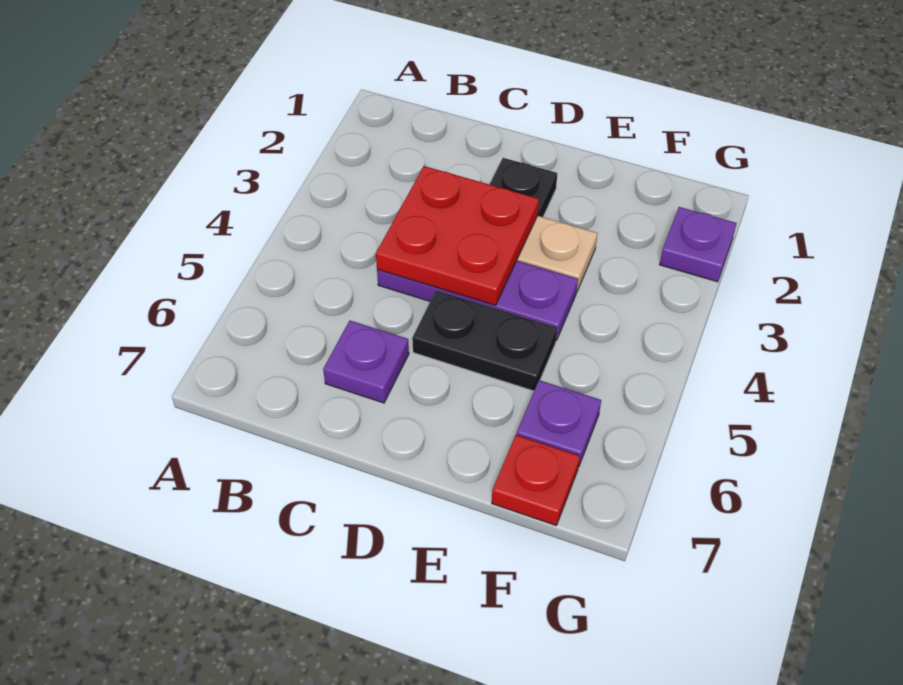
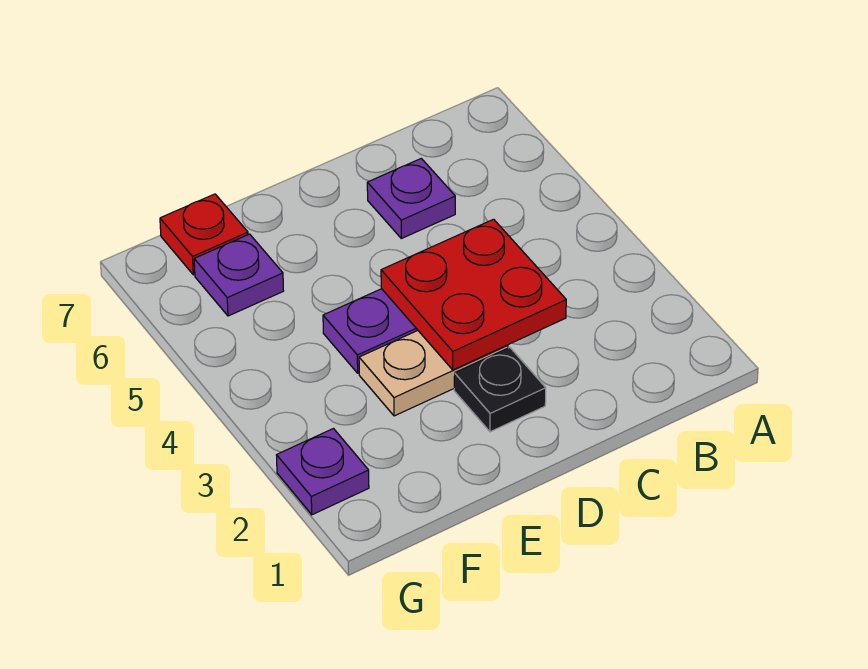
black plate D5:E5 level 1 -> none

